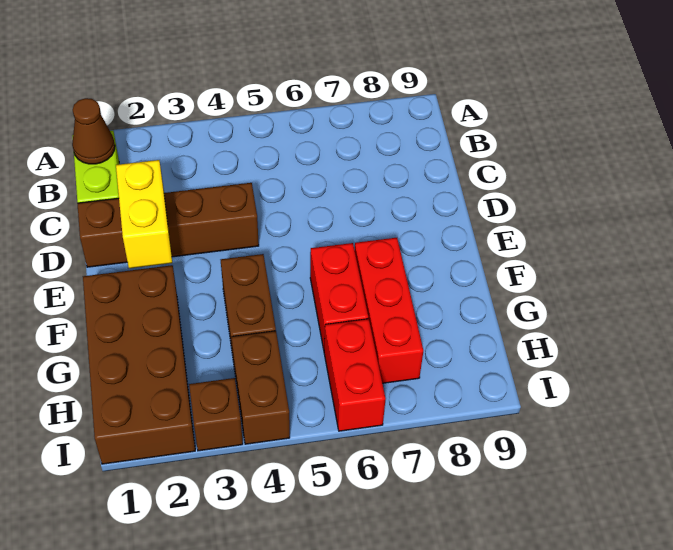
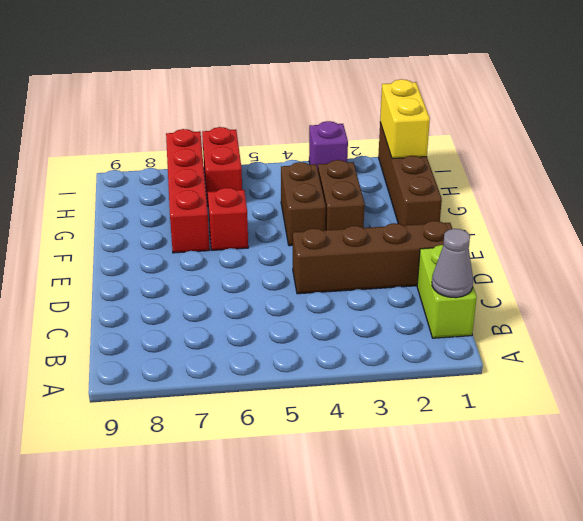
brown cone B1 level 2 -> grey cone B1 level 2
yellow brick D2:E2 level 2 -> yellow brick H1:I1 level 2
brown brick F1:I2 level 1 -> brown brick F1:I1 level 1
red brick F6:G6 level 1 -> red brick F6 level 1
red brick F7:H7 level 1 -> red brick F7:I7 level 1
brown brick H4:I4 level 1 -> brown brick F3:G3 level 1
brown brick I3 level 1 -> purple brick I3 level 1

